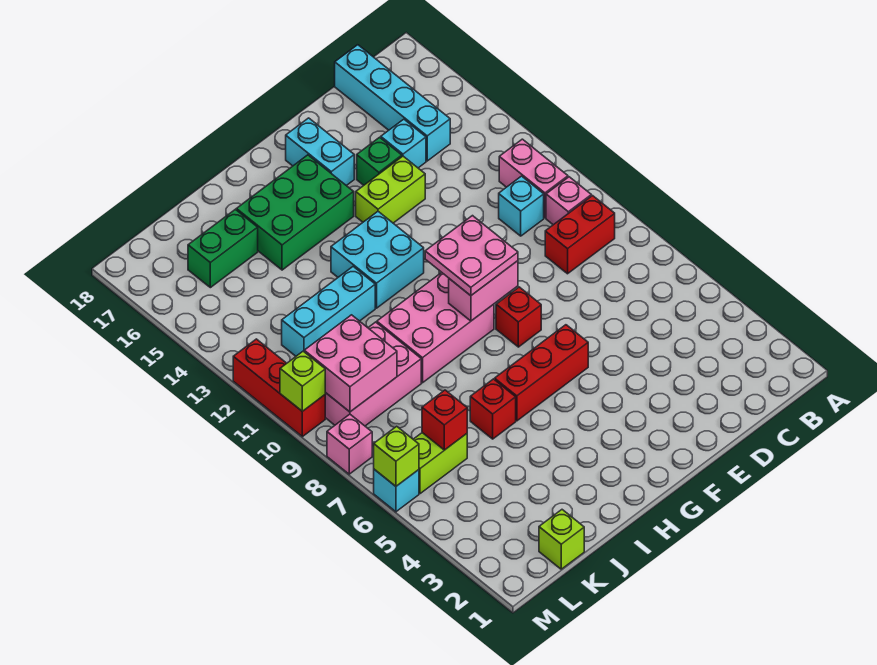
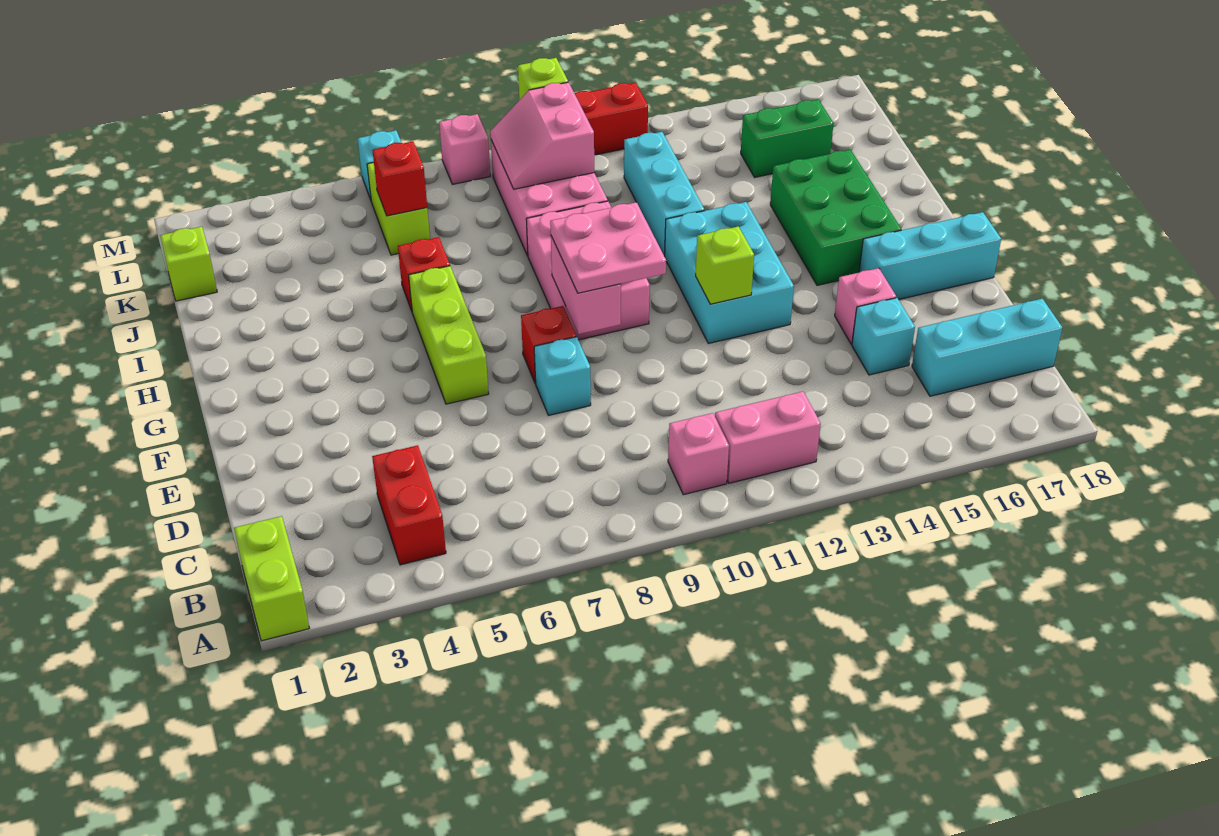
red brick B9:C9 level 1 -> red brick B4:C4 level 1
cyan brick C11 level 1 -> cyan brick E8 level 1
cyan brick C15:C18 level 1 -> cyan brick C16:C18 level 1
lime brick E14:F14 level 1 -> lime brick A1:B1 level 1
green brick E15 level 1 -> pink brick E15 level 1
red brick F6:H6 level 1 -> lime brick F6:H6 level 1
cyan brick F16:F17 level 1 -> cyan brick F16:F18 level 1
cyan brick G12:H13 level 1 -> cyan brick F12:H13 level 1
green brick J16:K16 level 1 -> green brick K15:K16 level 1
pink brick K9:L10 level 2 -> pink slope K9:L10 level 2 top 10
lime brick M6 level 2 -> lime brick F12 level 2

